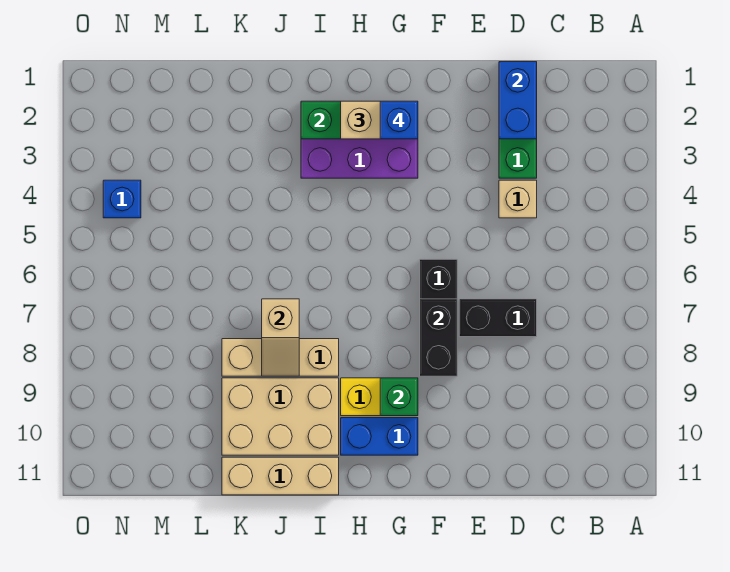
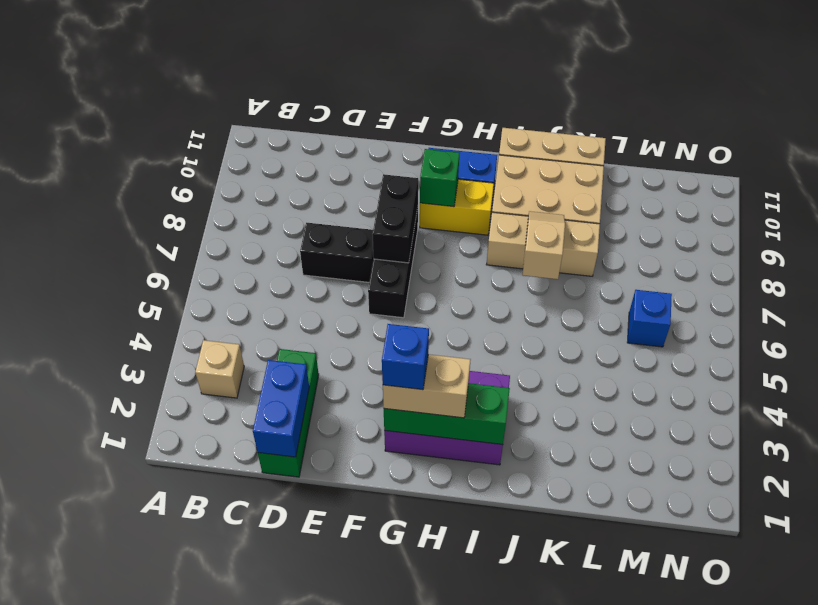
tan brick D4 level 1 -> tan brick B3 level 1
blue brick N4 level 1 -> blue brick M6 level 1

